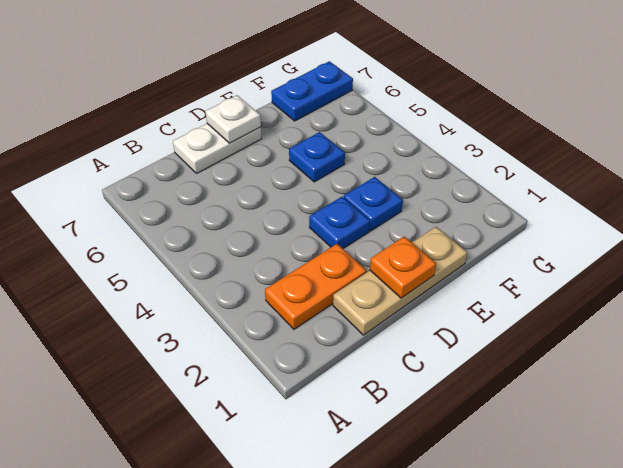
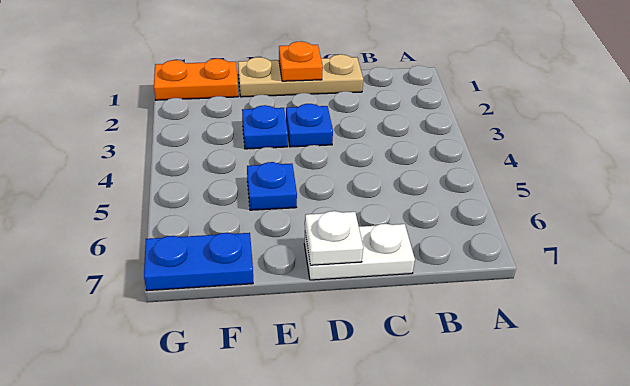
orange plate B2:C2 level 1 -> orange plate F1:G1 level 1

